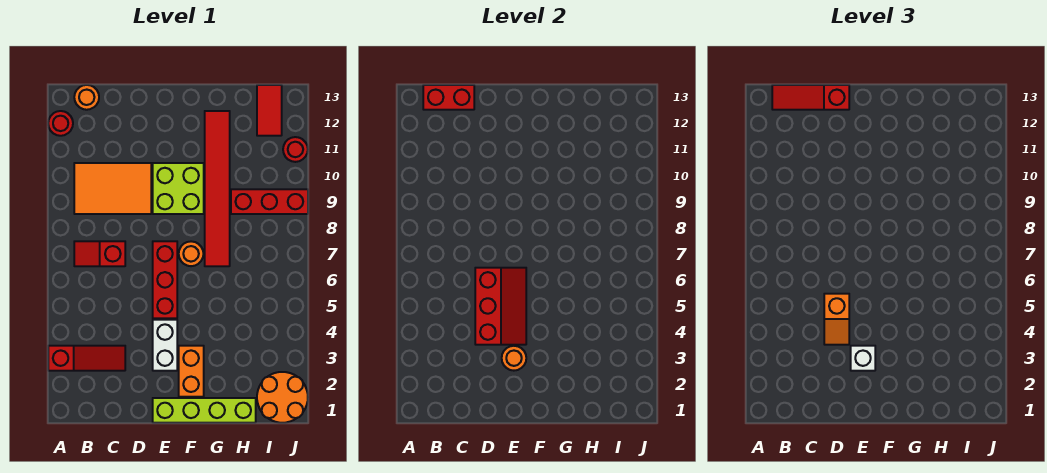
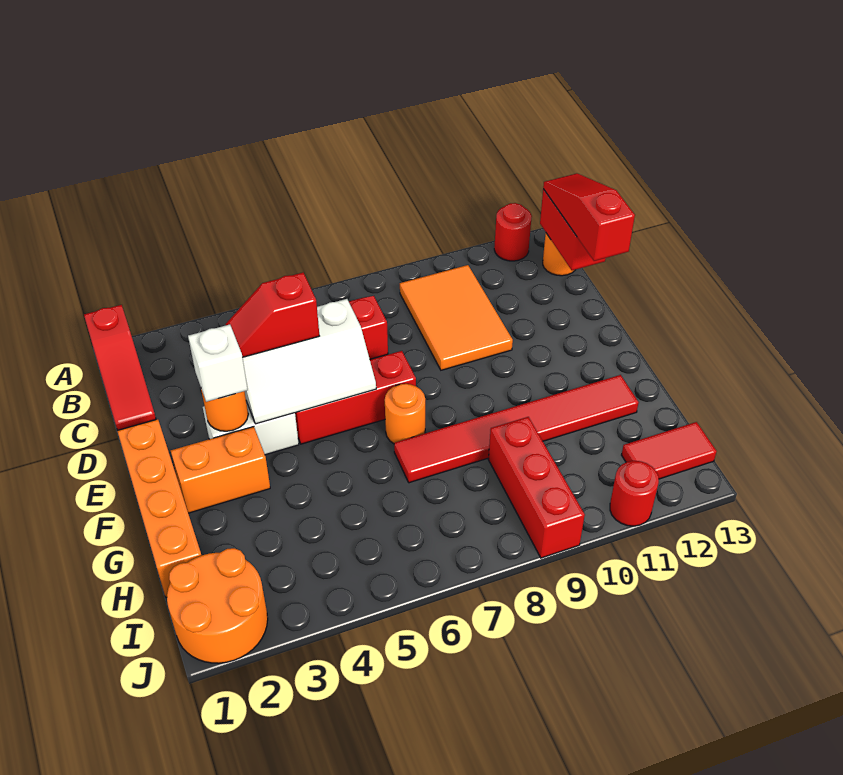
red slope A3:C3 level 1 top A -> red slope A1:C1 level 1 top A
red slope D4:E6 level 2 top D -> white slope D4:E6 level 2 top D
orange slope D4:D5 level 3 top 5 -> red slope D4:D5 level 3 top 5
lime brick E1:H1 level 1 -> orange brick E1:H1 level 1
lime brick E9:F10 level 1 -> none

